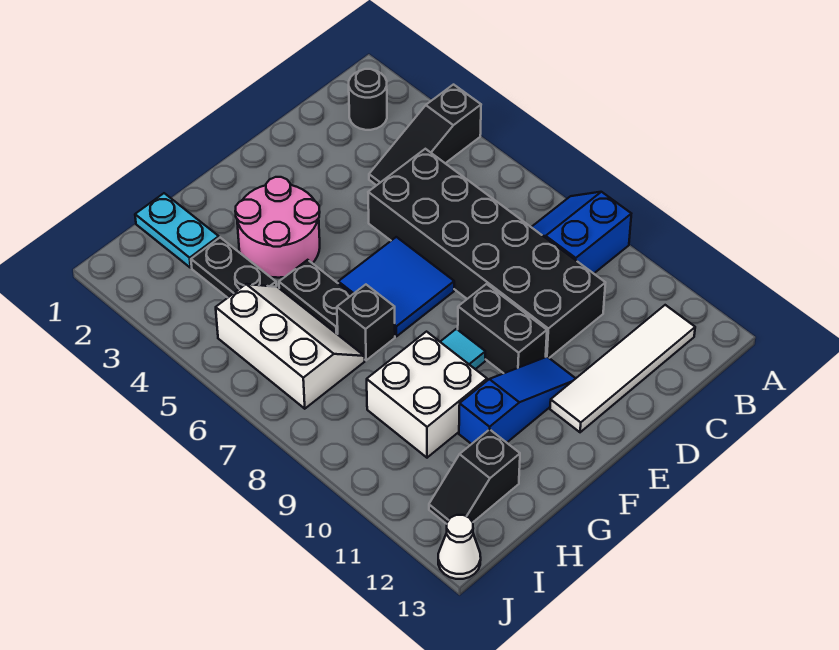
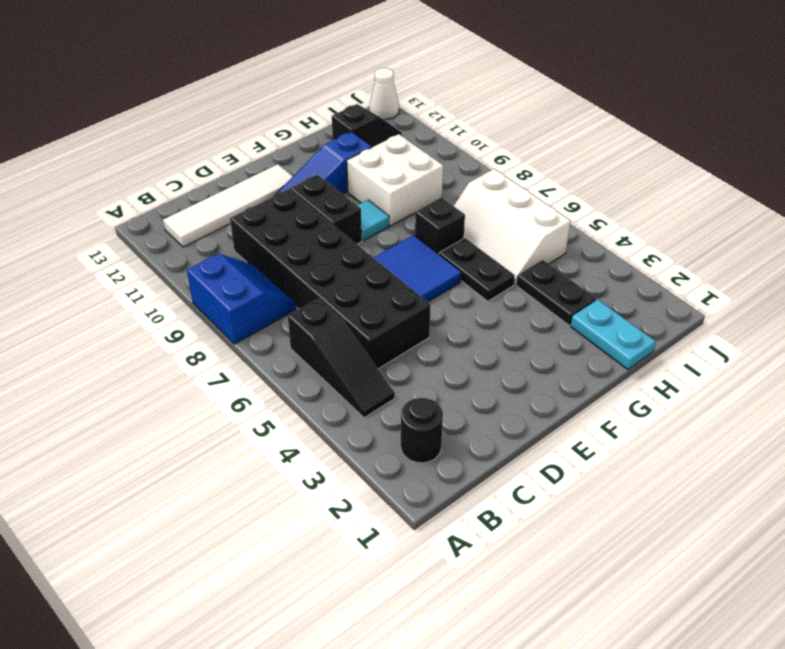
black slope A4:C4 level 1 top A -> black slope B4:B6 level 1 top 6
blue slope A8:B9 level 1 top 9 -> blue slope A8:B9 level 1 top A
pink round brick F3:G4 level 1 -> none

